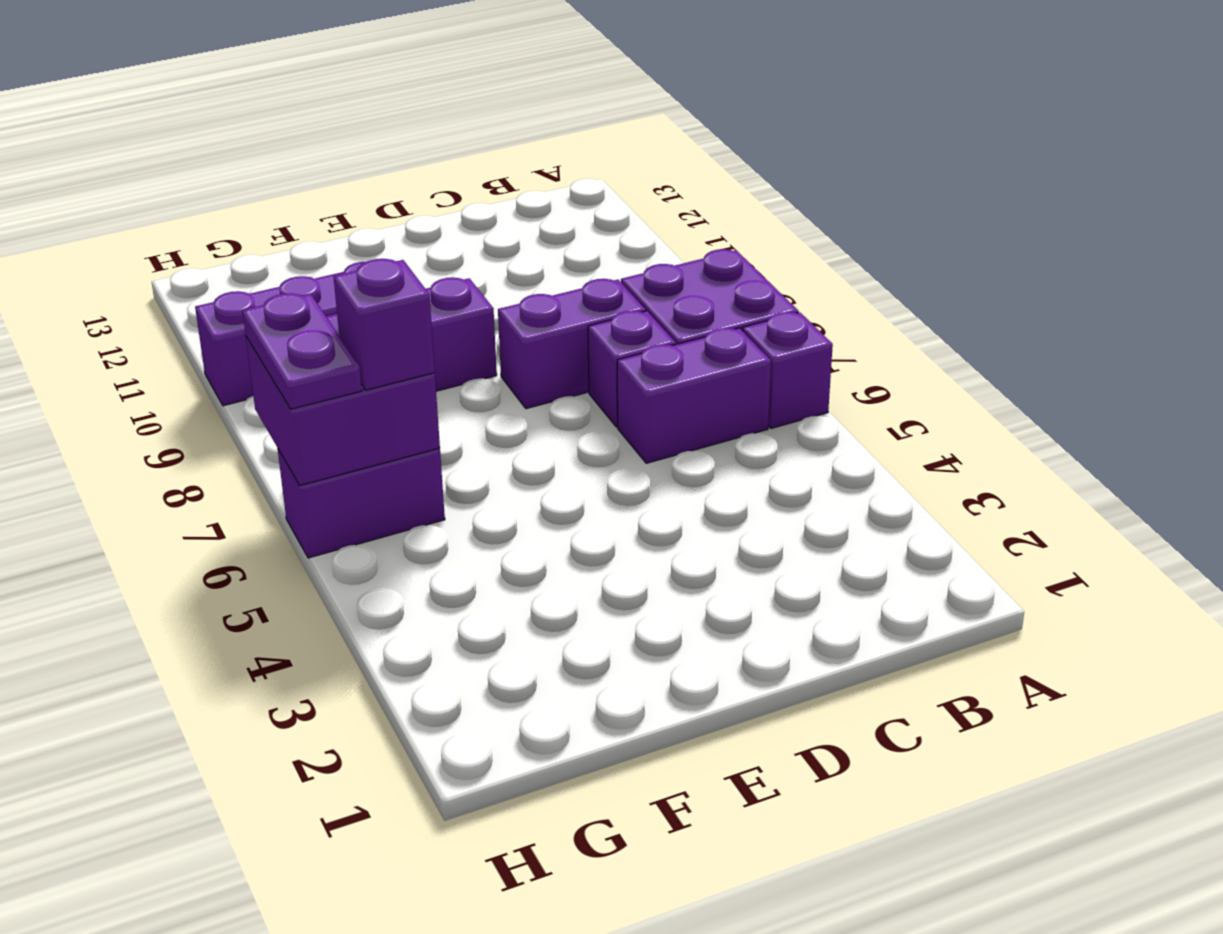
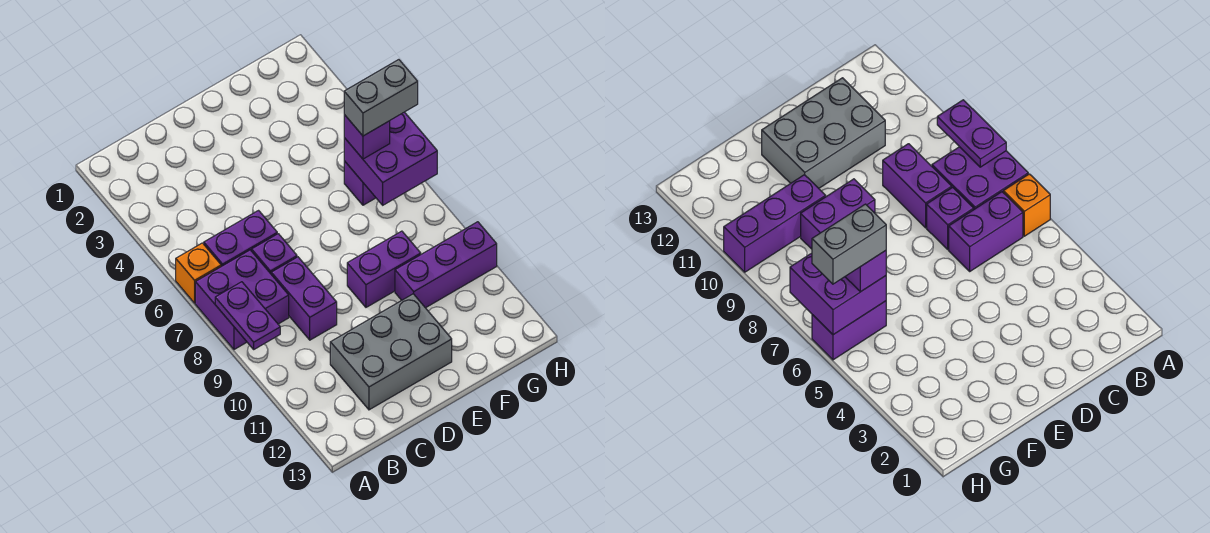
purple brick A6 level 1 -> orange brick A6 level 1
purple brick C8:D8 level 1 -> purple brick C8:C9 level 1
none -> grey brick C11:E12 level 1
none -> grey brick G6:H6 level 4
purple plate H6:H7 level 3 -> purple plate A8:A9 level 2

